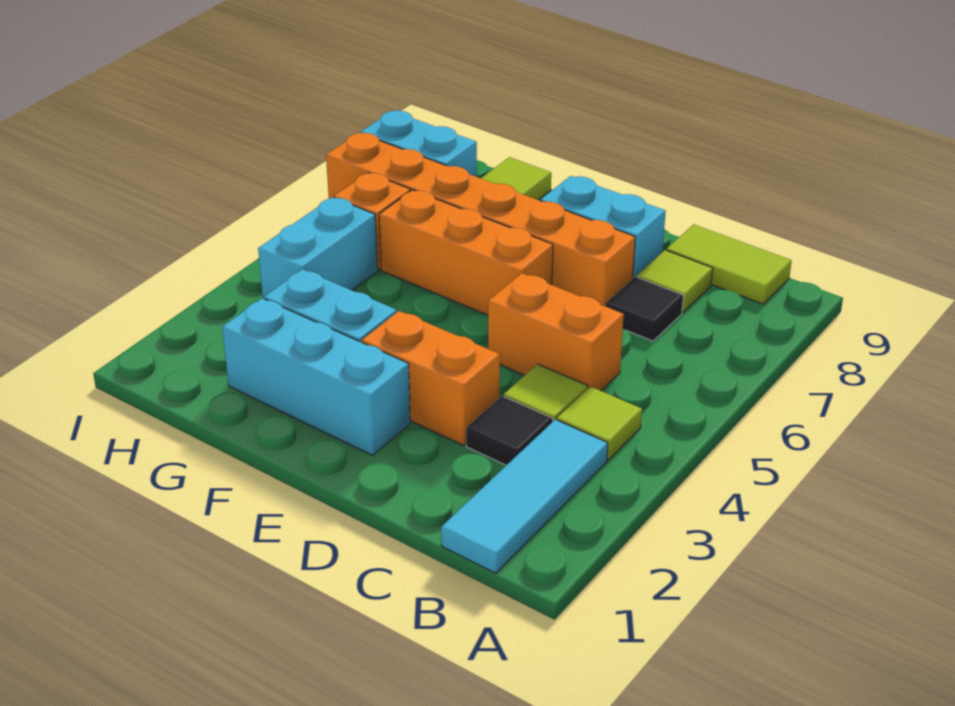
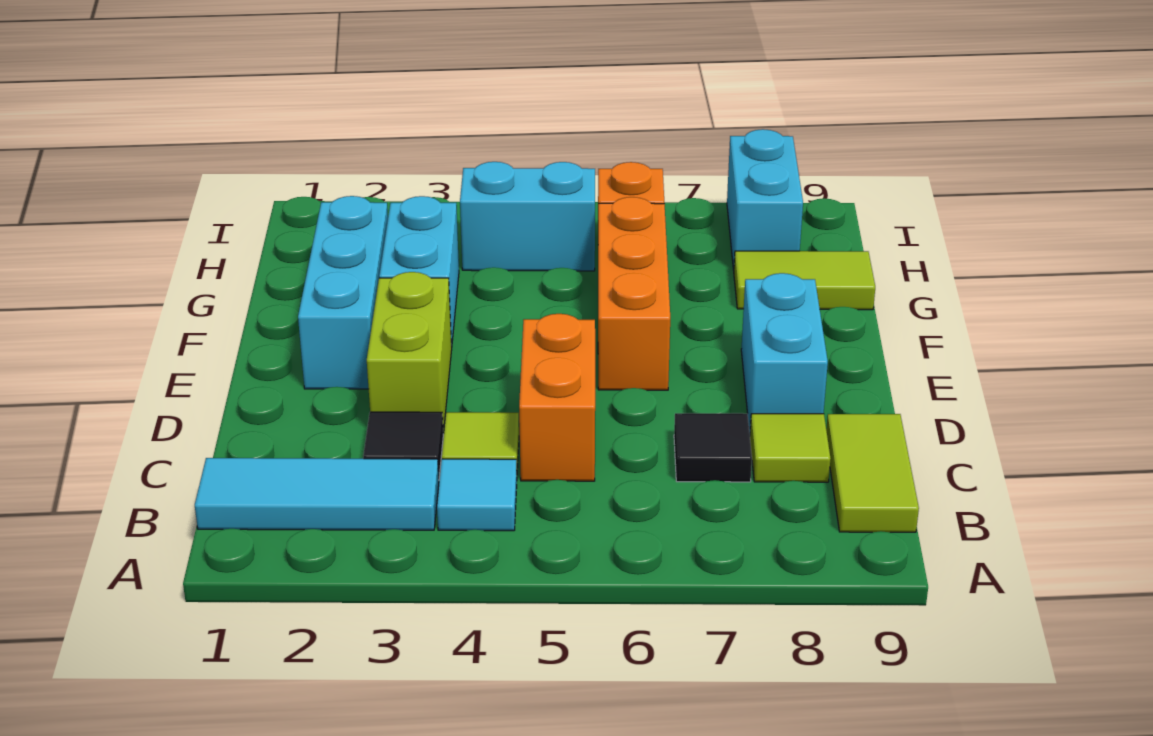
lime tile B4 level 1 -> cyan tile B4 level 1
orange brick D3:E3 level 1 -> lime brick D3:E3 level 1
orange brick D7:I7 level 1 -> none

